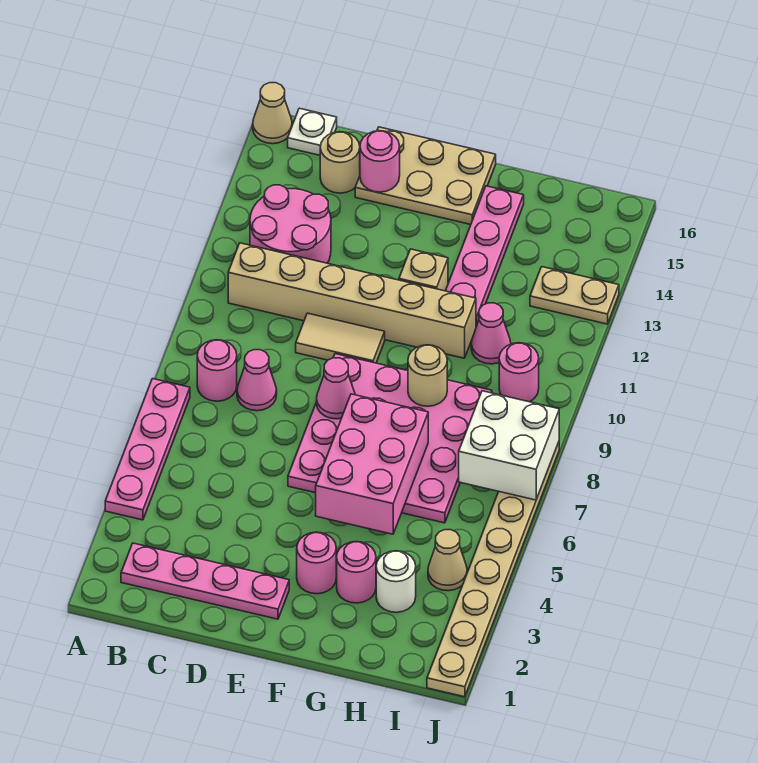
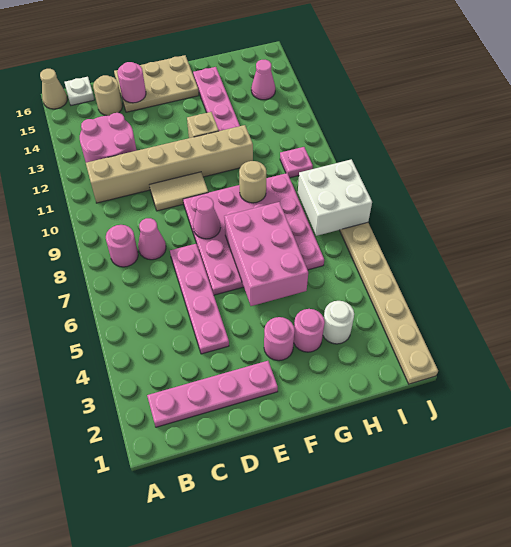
pink plate A4:A7 level 1 -> pink plate D4:D7 level 1
pink cone H11 level 1 -> pink cone I14 level 1
tan cone I4 level 1 -> none
pink round brick I10 level 1 -> pink plate I10 level 1
tan plate I13:J13 level 1 -> none

